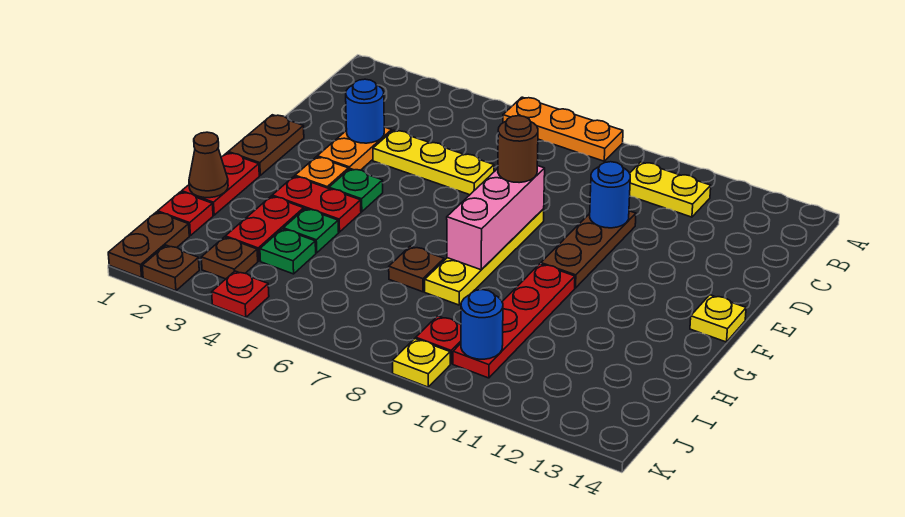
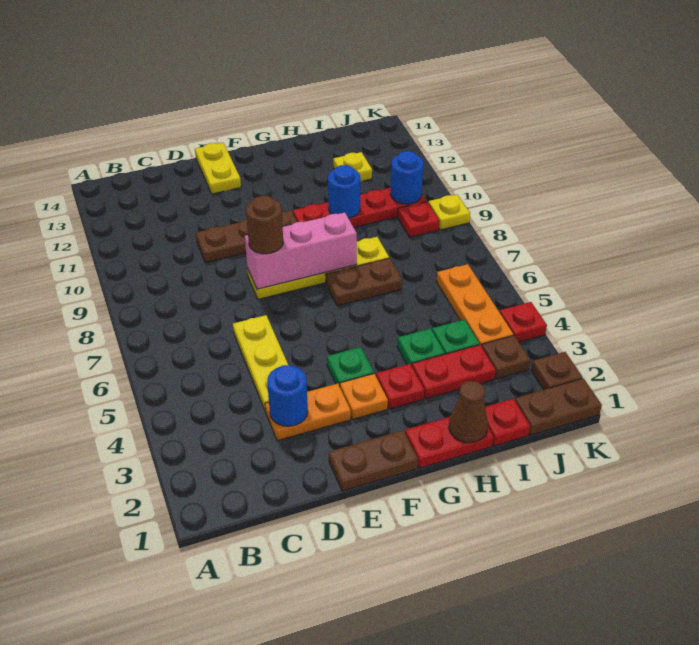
orange plate A6:A8 level 1 -> orange plate J4:J6 level 1
yellow plate B10:B11 level 1 -> yellow plate E13:E14 level 1
blue round brick D10 level 2 -> blue round brick H10 level 2
yellow plate F14 level 1 -> yellow plate I12 level 1
red plate G3:G4 level 1 -> red plate G3 level 1
brown plate H7 level 1 -> brown plate G7:H7 level 1

